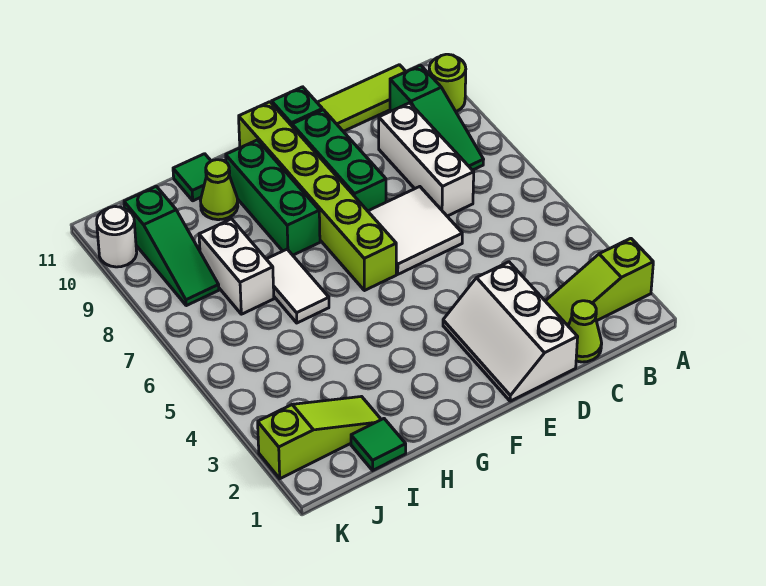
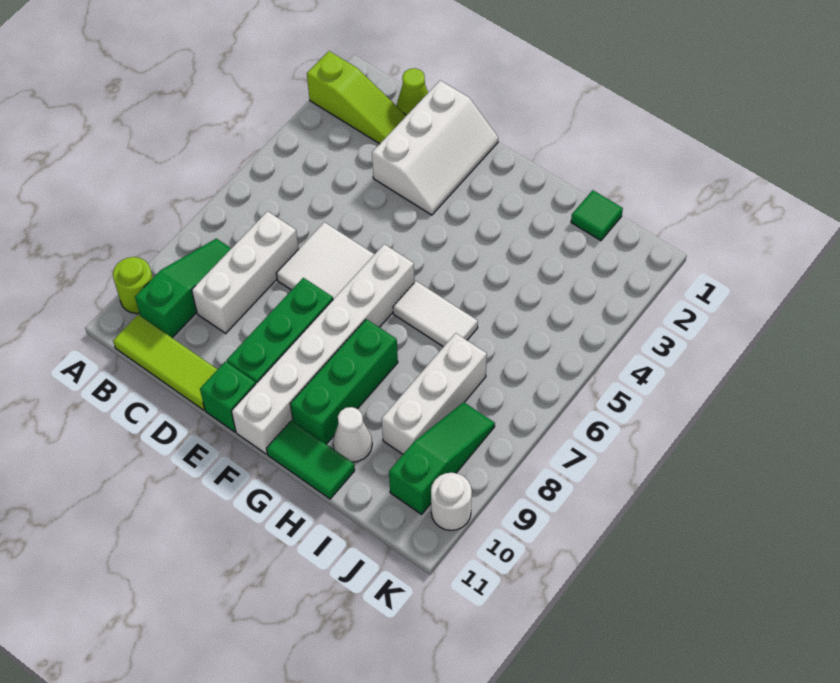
lime brick F6:F11 level 1 -> white brick F6:F11 level 1
white tile H6:H7 level 1 -> white tile G6:H6 level 1
lime cone H10 level 1 -> white cone H10 level 1
green tile H11 level 1 -> green tile G11:H11 level 1
lime slope I2:K2 level 1 top K -> none
white brick I7:I8 level 1 -> white brick I7:I9 level 1

